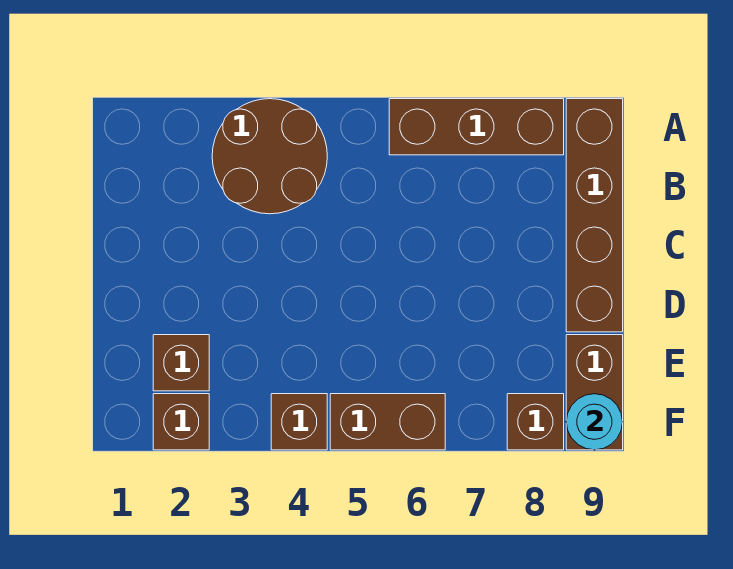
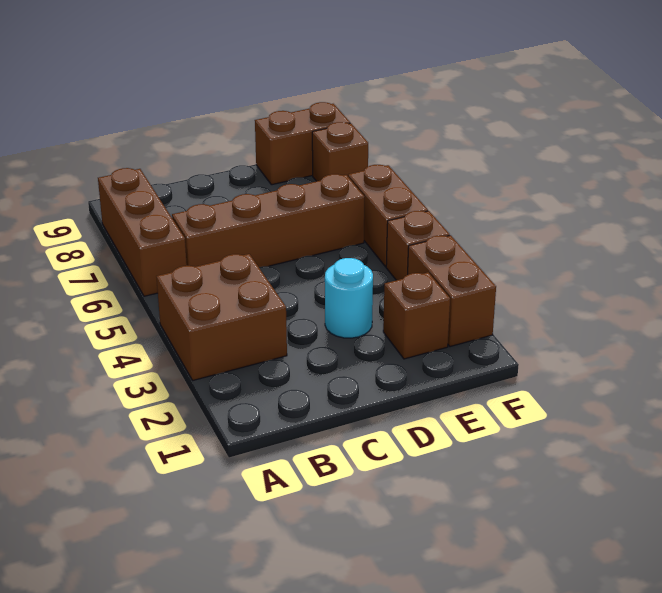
brown round brick A3:B4 level 1 -> brown brick A3:B4 level 1
brown brick A9:D9 level 1 -> brown brick B6:E6 level 1
brown brick F2 level 1 -> brown brick F2:F3 level 1
cyan round brick F9 level 2 -> cyan round brick D3 level 1

